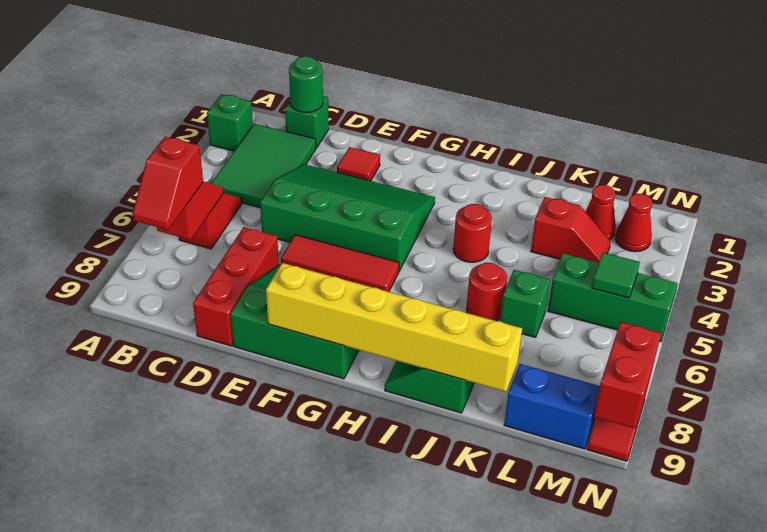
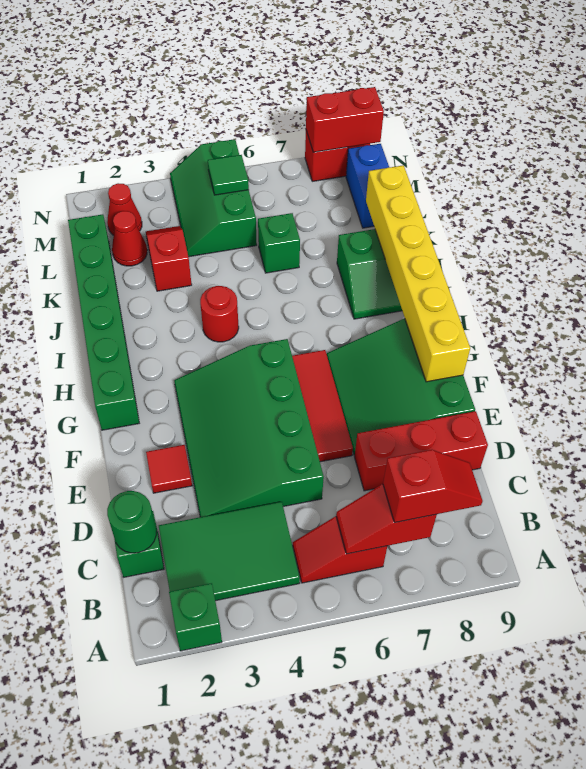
none -> green brick G1:L1 level 1
red round brick J6 level 1 -> none

